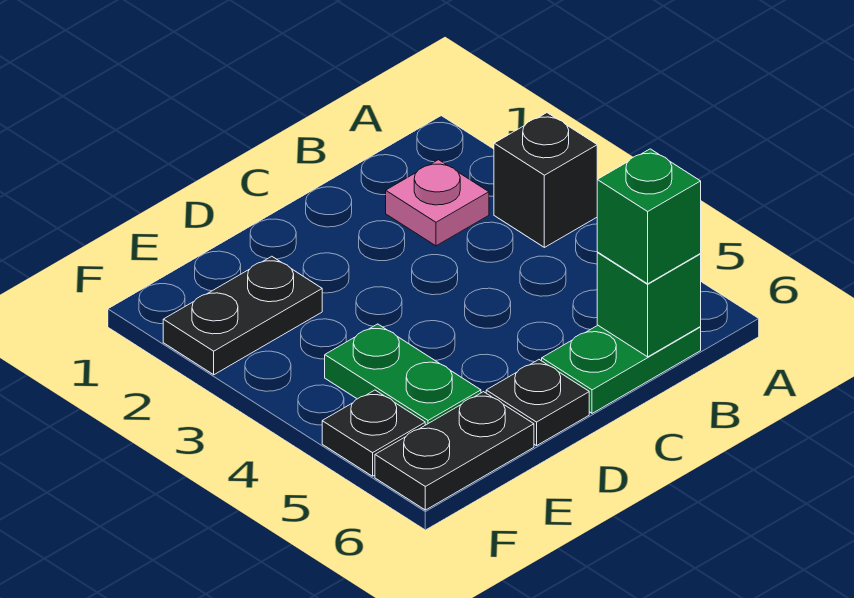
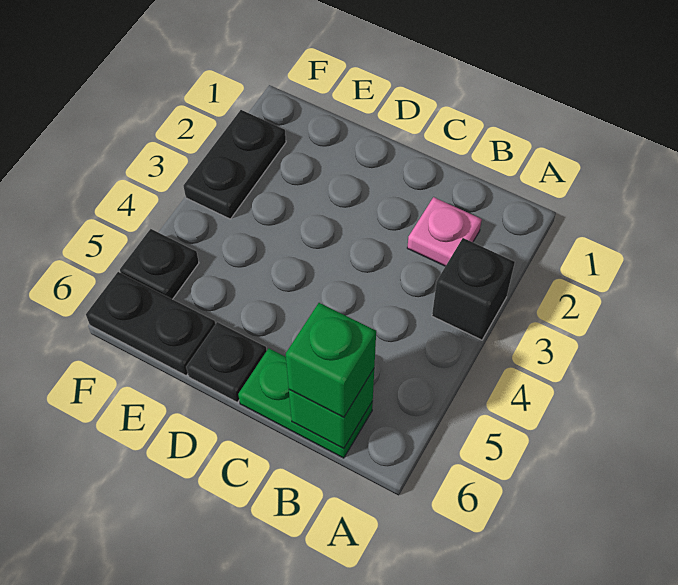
black plate E2:F2 level 1 -> black plate F2:F3 level 1
green plate E4:E5 level 1 -> none

